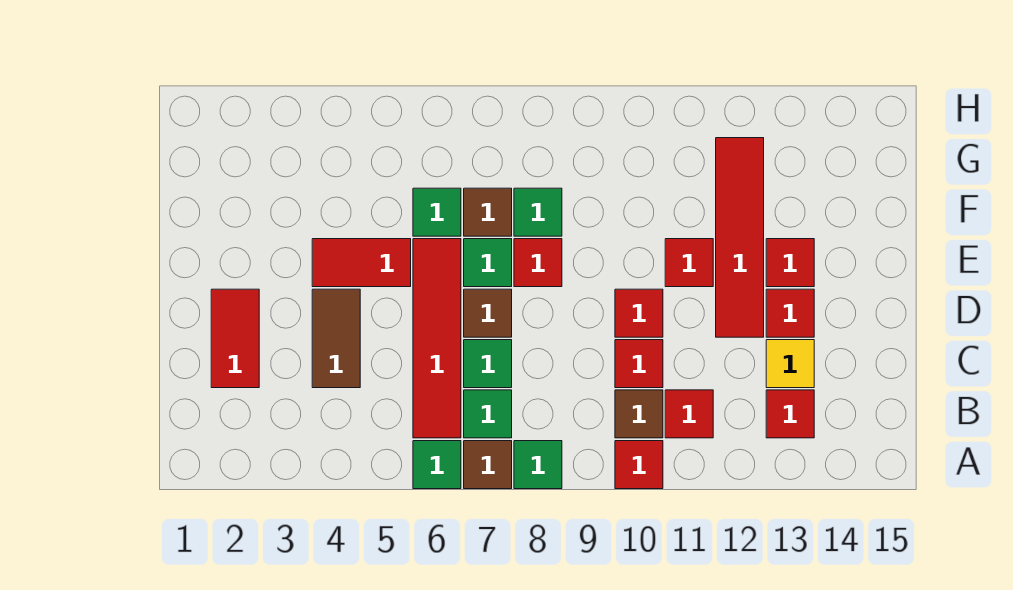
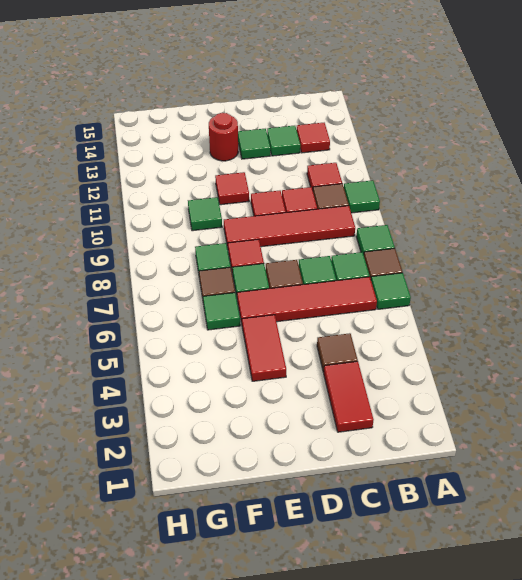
red tile A10 level 1 -> green tile A10 level 1
red tile C2:D2 level 1 -> red tile C2:C3 level 1
brown tile C4:D4 level 1 -> brown tile C4 level 1
yellow tile C13 level 1 -> green tile C13 level 1
red tile D12:G12 level 1 -> red tile B9:E9 level 1
red tile D13 level 1 -> green tile D13 level 1
red tile E13 level 1 -> red round brick E13 level 1
none -> green tile F10 level 1

